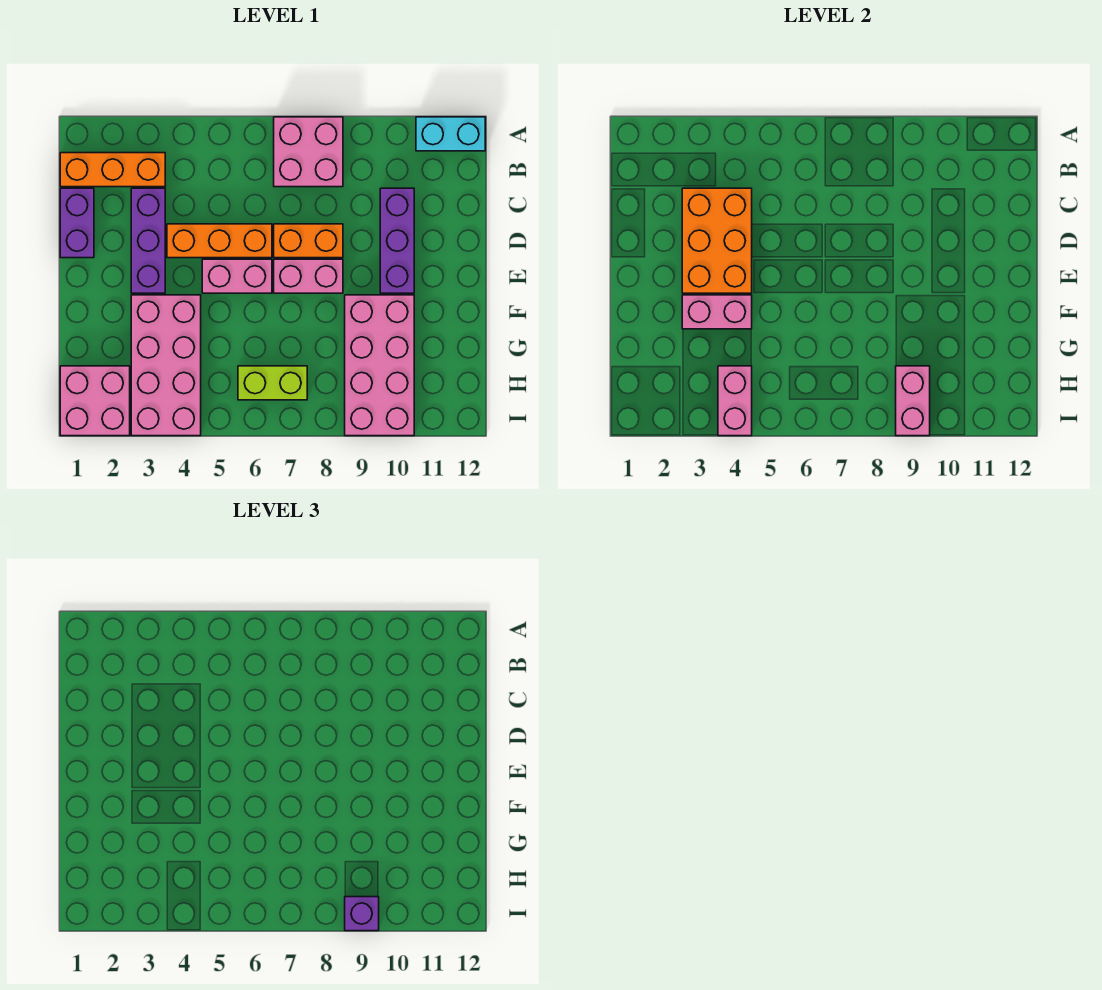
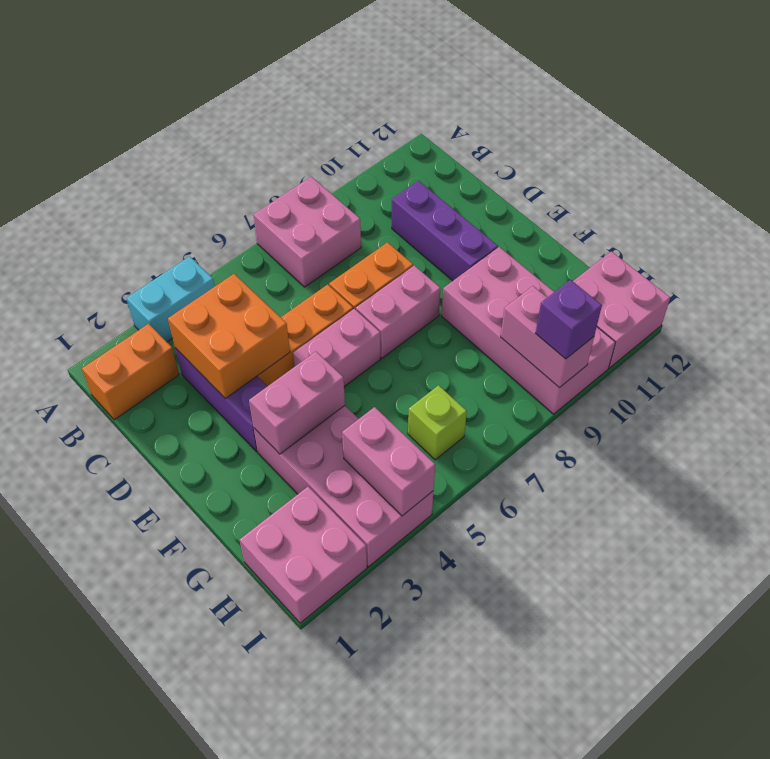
cyan brick A11:A12 level 1 -> cyan brick A3:A4 level 1
orange brick B1:B3 level 1 -> orange brick B1:B2 level 1
purple brick C1:D1 level 1 -> none
orange brick C3:E4 level 2 -> orange brick C3:D4 level 2
lime brick H6:H7 level 1 -> lime brick H6 level 1
none -> pink brick H11:I12 level 1

